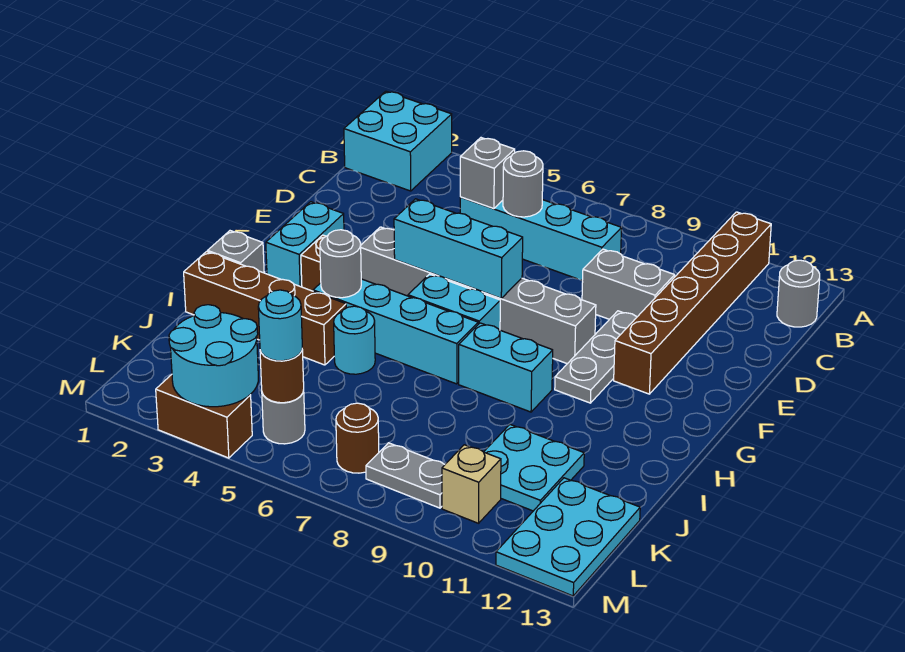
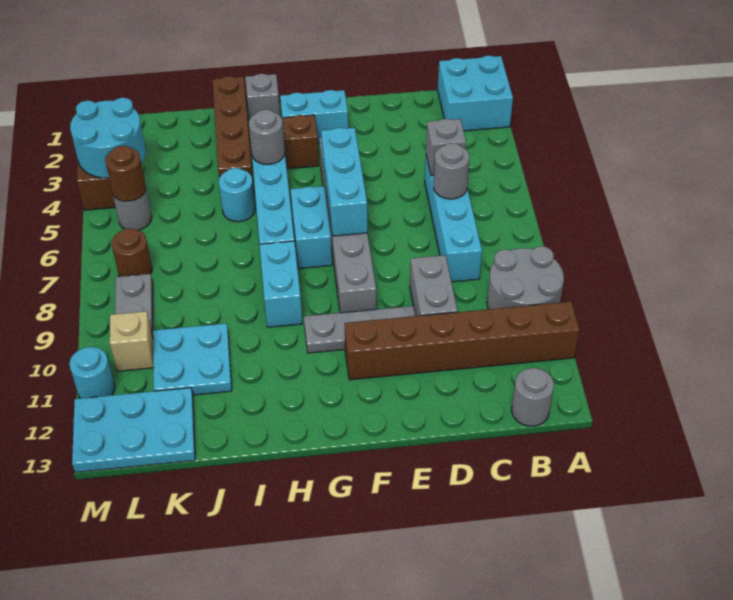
none -> grey round brick A9:B10 level 1
cyan round brick L5 level 3 -> cyan round brick M11 level 1

